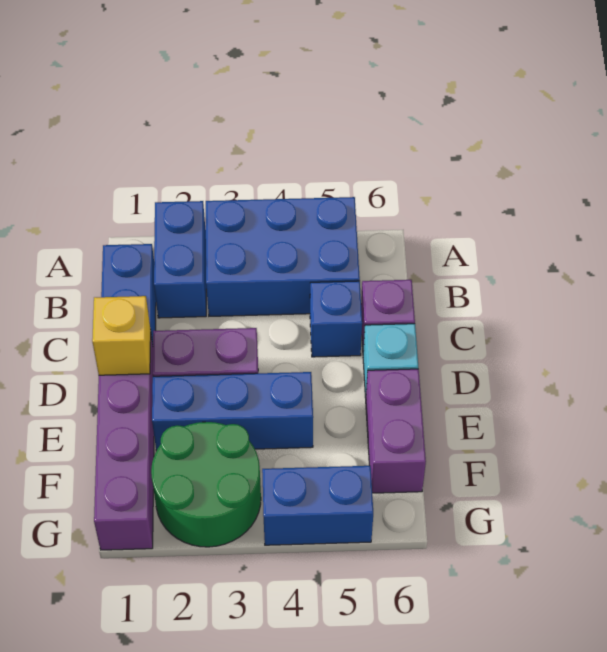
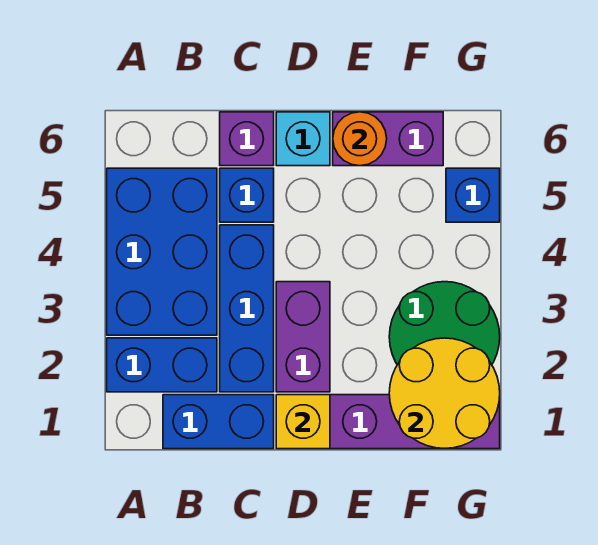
blue brick E2:E4 level 1 -> blue brick C2:C4 level 1
none -> orange round brick E6 level 2
none -> yellow round brick F1:G2 level 2
blue brick G4:G5 level 1 -> blue brick G5 level 1

